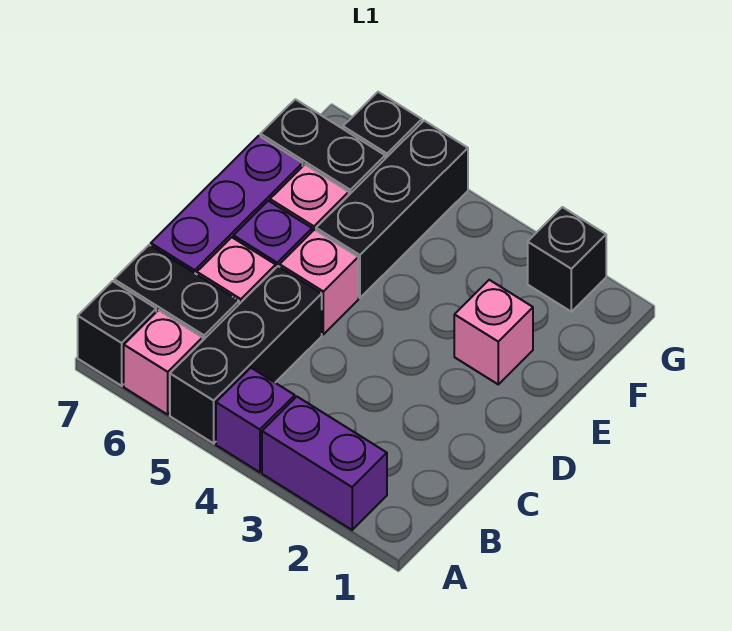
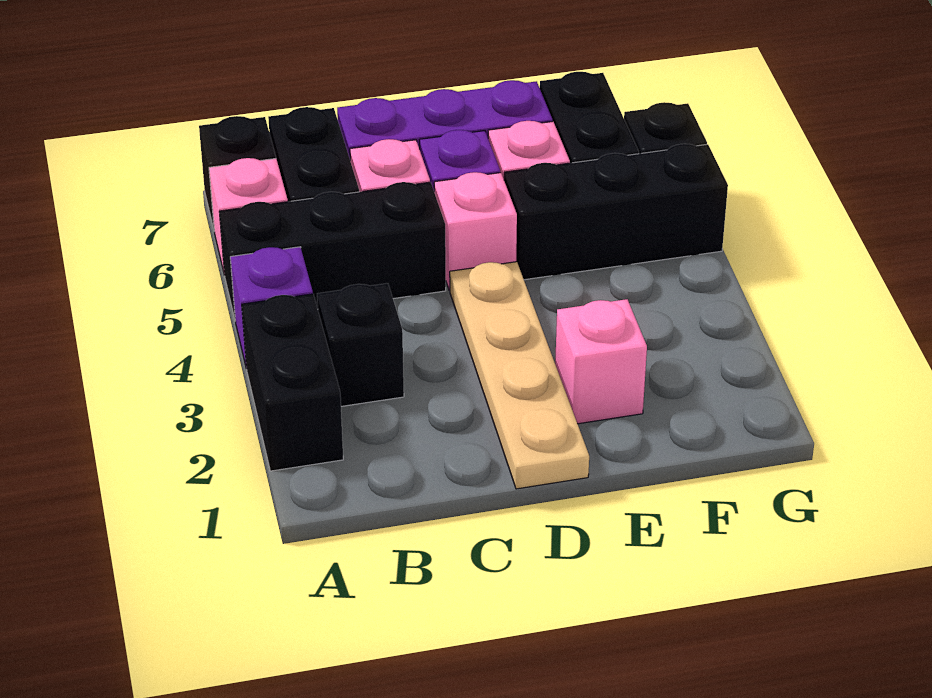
purple brick A2:A3 level 1 -> black brick A2:A3 level 1
none -> tan plate D1:D4 level 1
black brick G2 level 1 -> black brick B3 level 1

